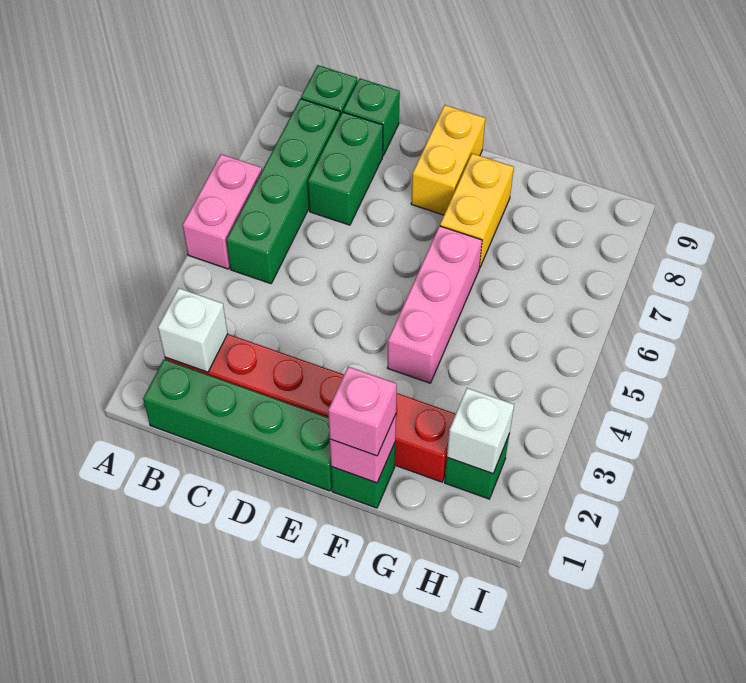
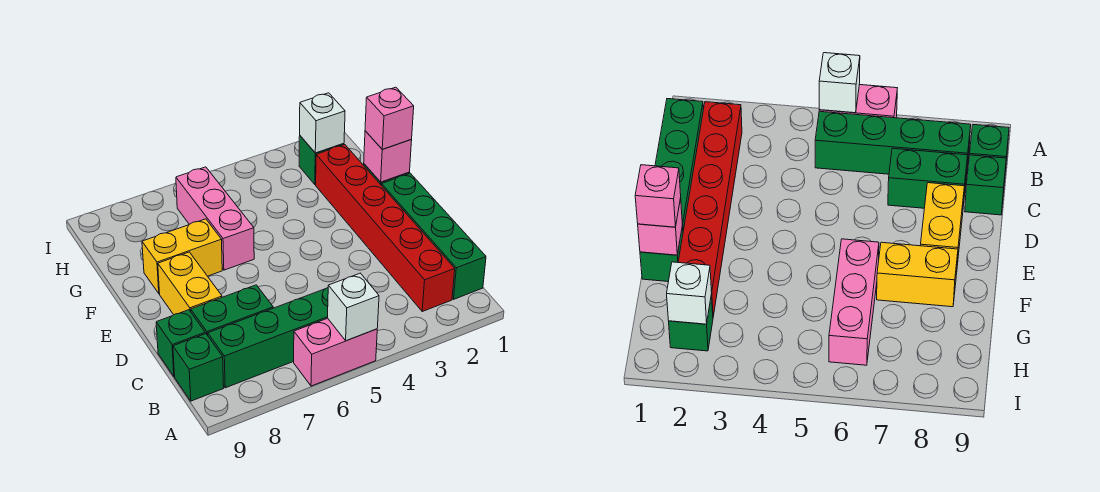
white brick B2 level 2 -> white brick A5 level 2
yellow brick E8:E9 level 1 -> yellow brick D8:E8 level 1
pink brick F4:F6 level 1 -> pink brick F6:H6 level 1

